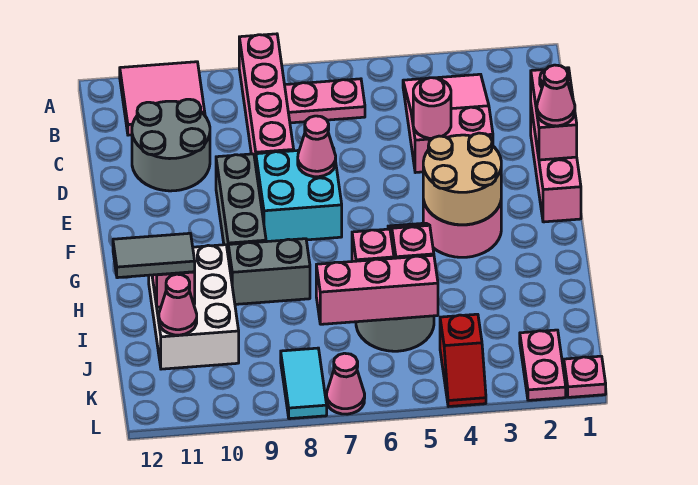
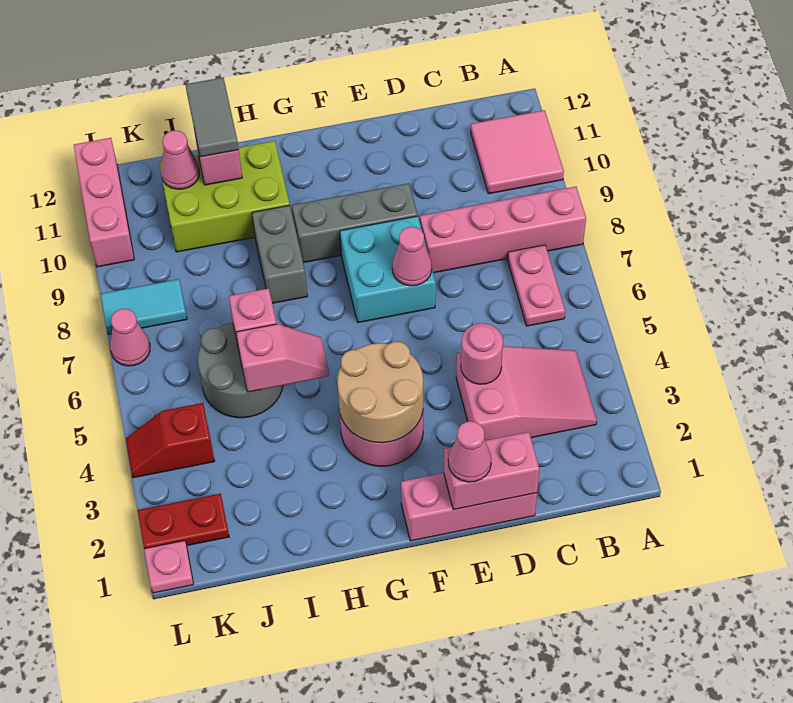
grey round brick C10:D11 level 1 -> none
white brick H10:J11 level 1 -> lime brick H10:J11 level 1
pink brick J5:J7 level 2 -> pink brick L10:L12 level 1
pink plate K2:L2 level 1 -> red plate K2:L2 level 1

